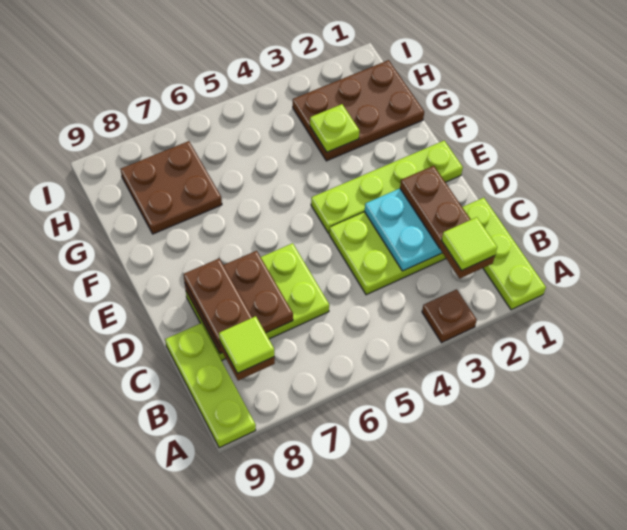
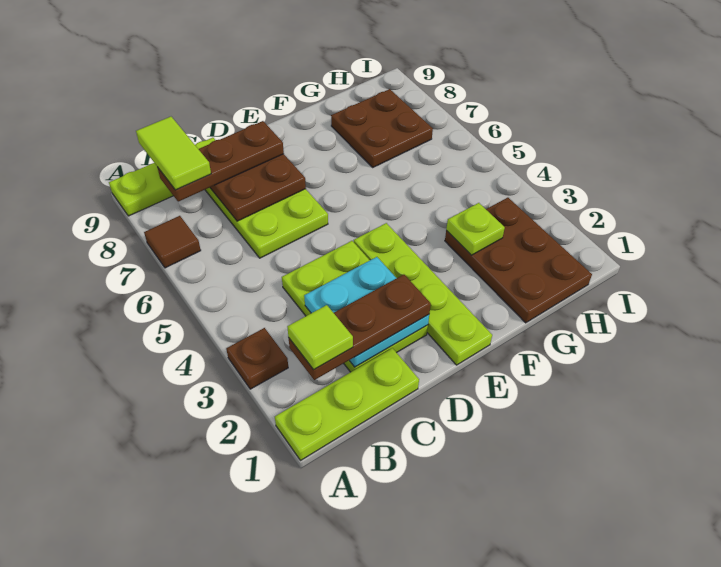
none -> brown tile A7 level 1
lime tile B8 level 4 -> lime tile B8:B9 level 4

